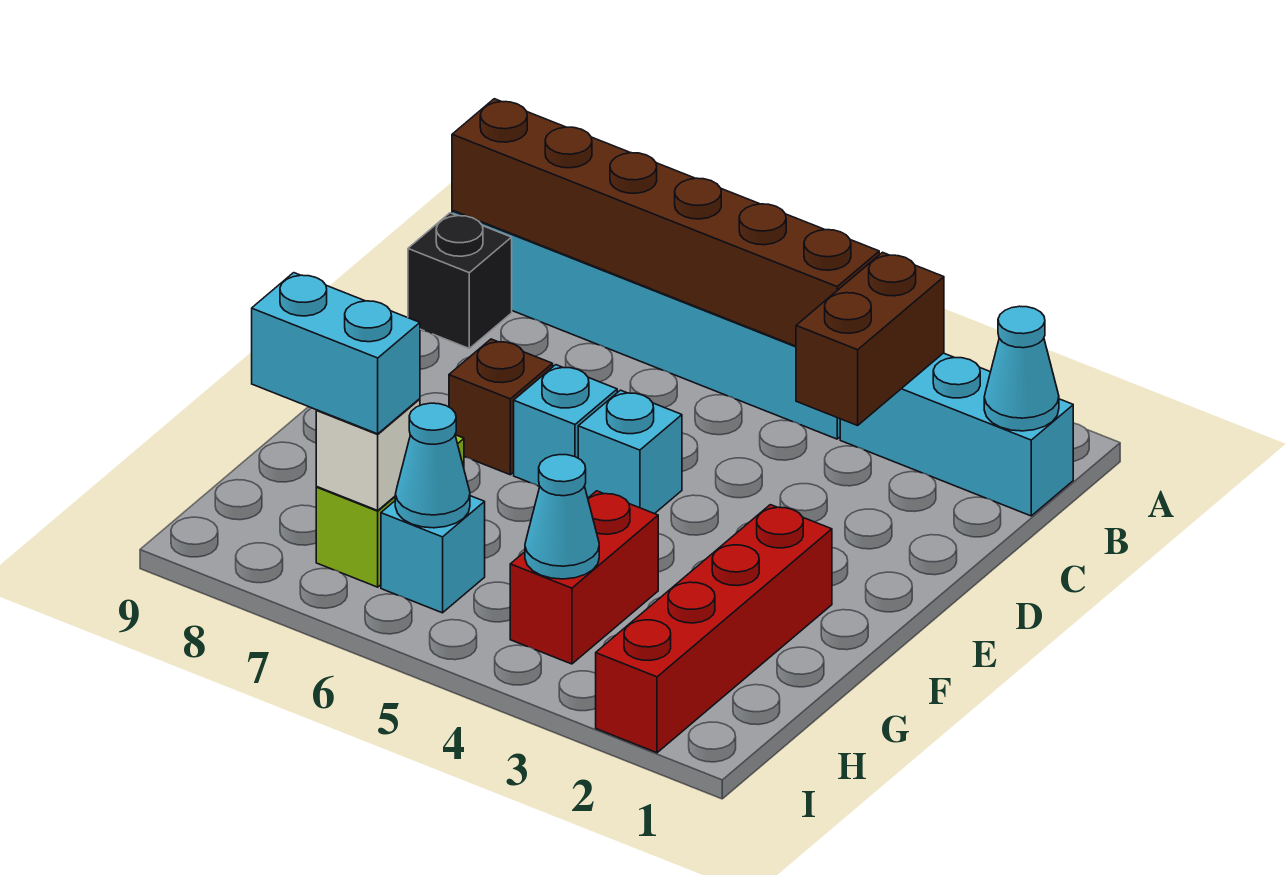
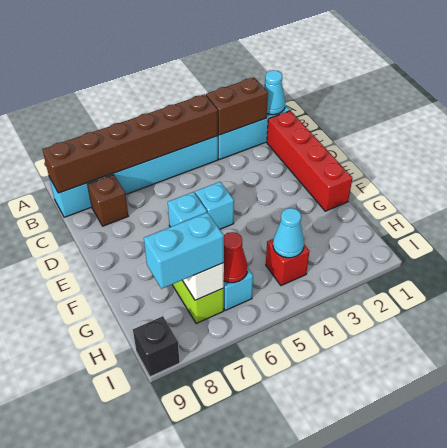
brown brick B3:C3 level 2 -> brown brick B2:B3 level 2
black brick C9 level 1 -> black brick I9 level 1
brown brick E7 level 1 -> brown brick C8 level 1
red brick F2:I2 level 1 -> red brick C1:F1 level 1
red brick G4:H4 level 1 -> red brick H4 level 1
cyan cone H6 level 2 -> red cone H6 level 2

